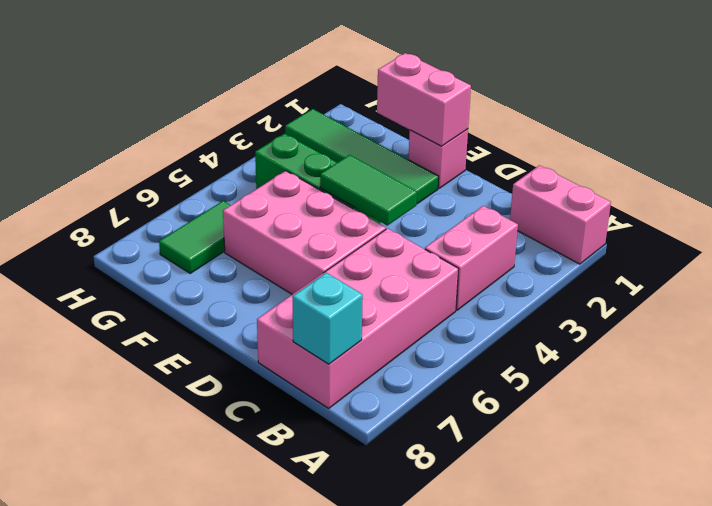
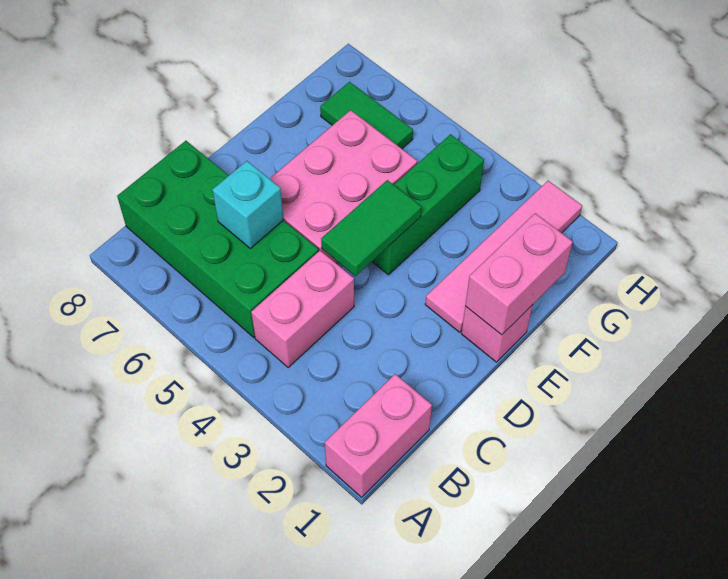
pink brick B3:B4 level 1 -> pink brick B4:C4 level 1
pink brick B5:C8 level 1 -> green brick B5:C8 level 1
cyan brick B8 level 2 -> cyan brick C6 level 2
green tile E2:H2 level 1 -> pink tile E2:H2 level 1

